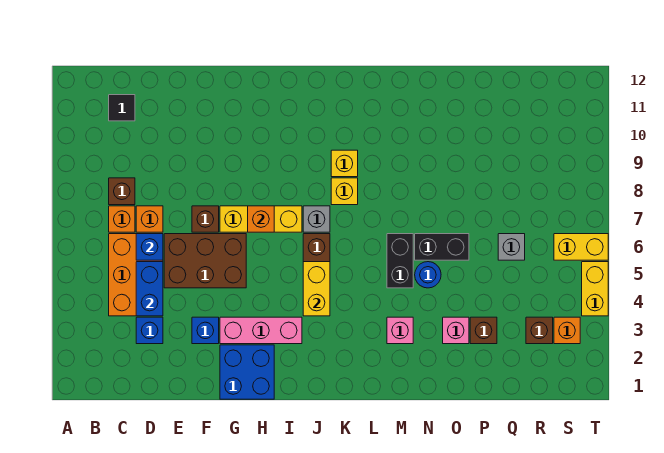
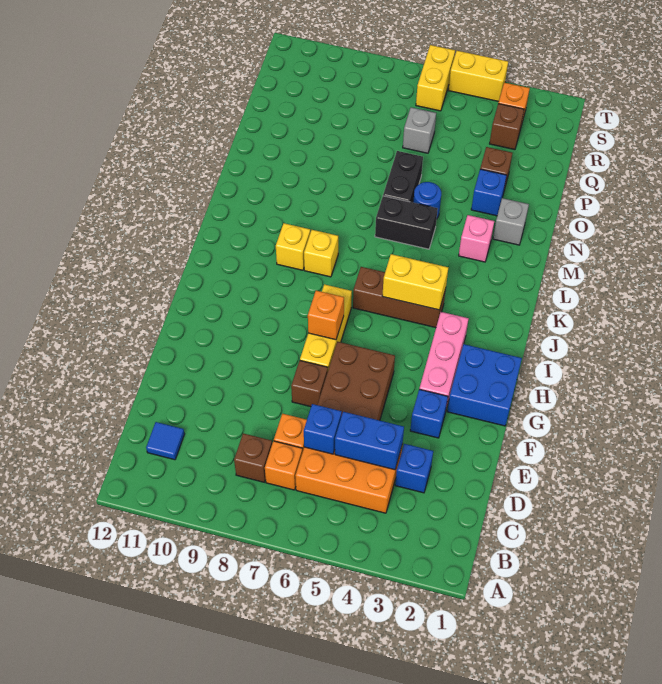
black tile C11 level 1 -> blue tile C11 level 1
grey brick J7 level 1 -> grey brick N2 level 1
pink brick O3 level 1 -> blue brick O3 level 1

